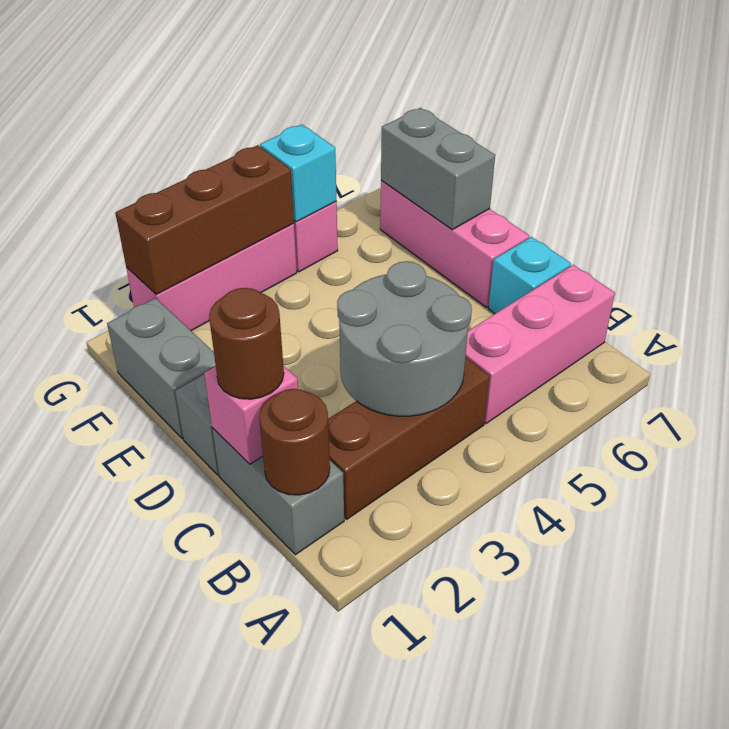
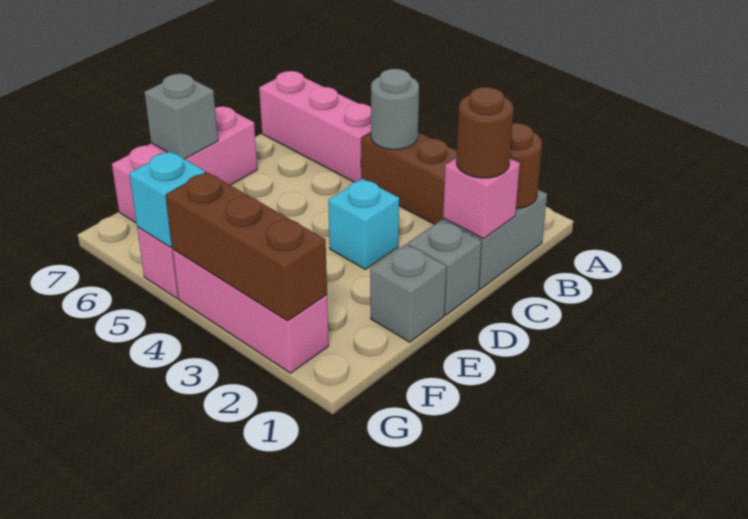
grey round brick B3:C4 level 2 -> grey round brick B4 level 2
cyan brick C7 level 1 -> cyan brick D3 level 1
grey brick E1:F1 level 1 -> grey brick E1 level 1
grey brick E7:F7 level 2 -> grey brick E7 level 2

